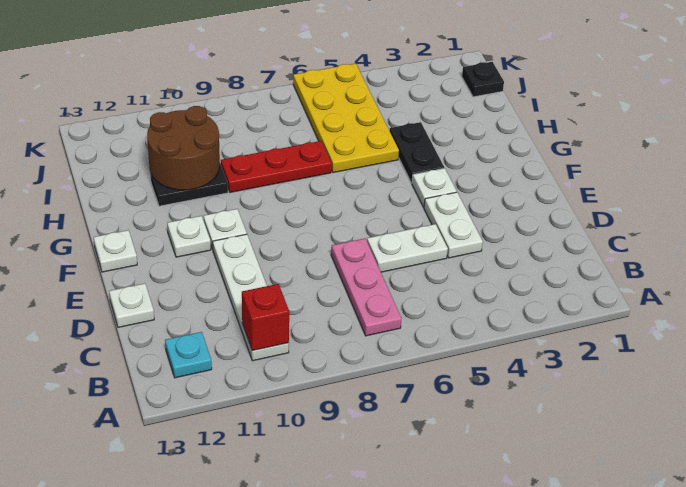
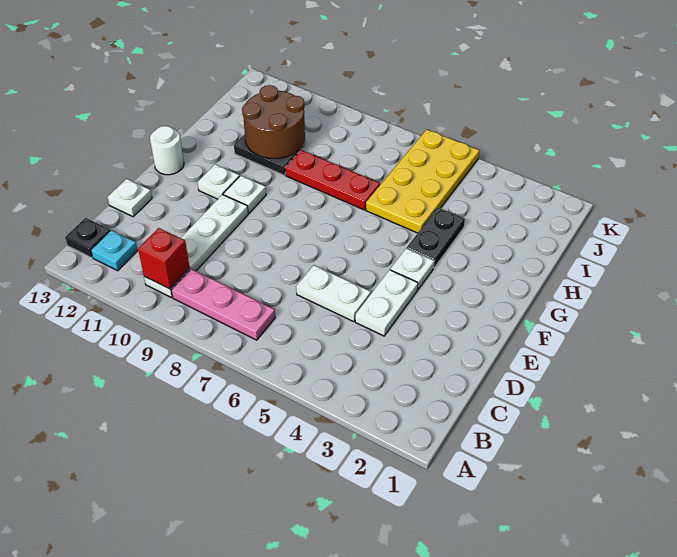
pink plate B7:D7 level 1 -> pink plate B7:B9 level 1
white plate F13 level 1 -> white round brick F13 level 1
black plate J1 level 1 -> black plate B13 level 1

